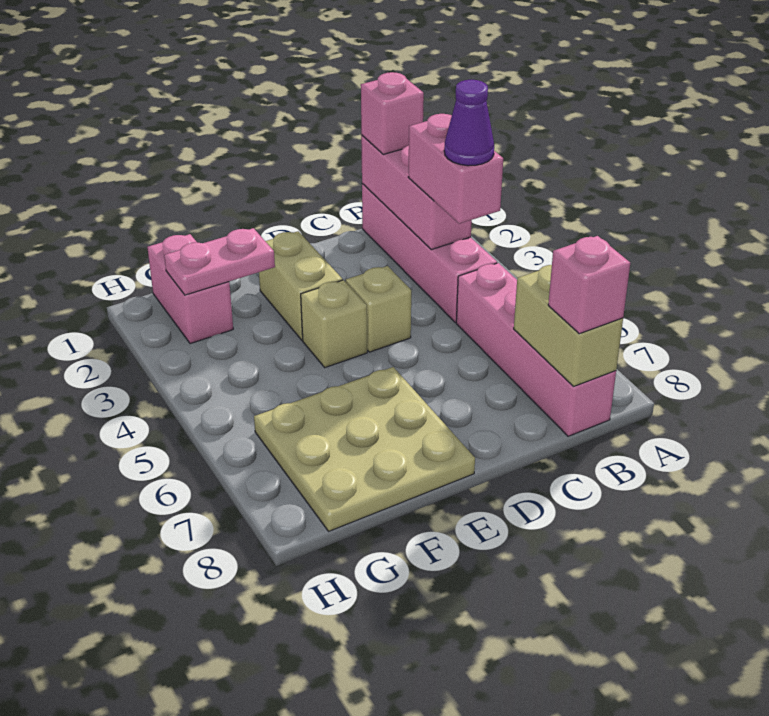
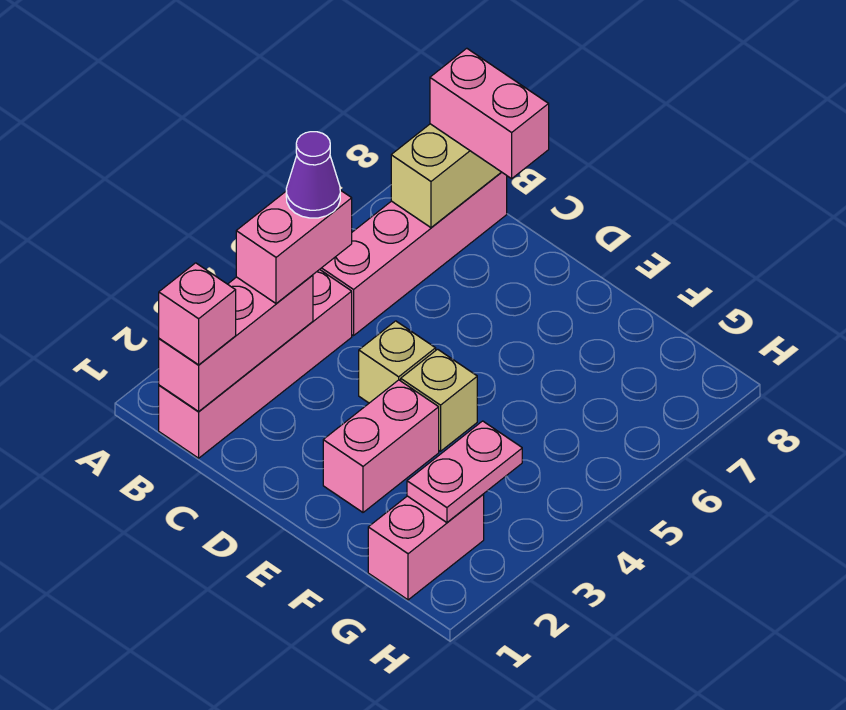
pink brick B8 level 3 -> pink brick B8:C8 level 3
tan brick E2:E3 level 1 -> pink brick E2:E3 level 1
tan plate E6:G8 level 1 -> none
pink plate F2:G2 level 2 -> pink plate G2:G3 level 2

